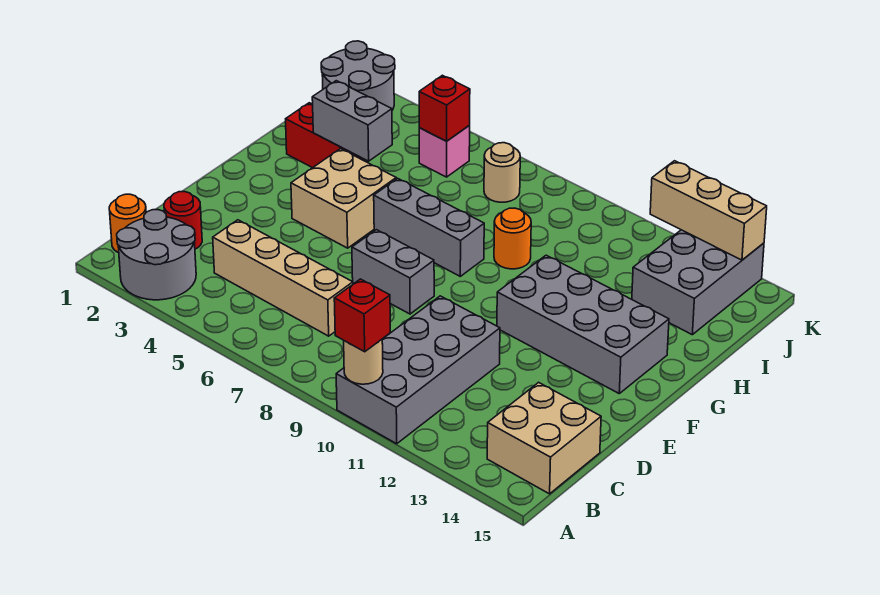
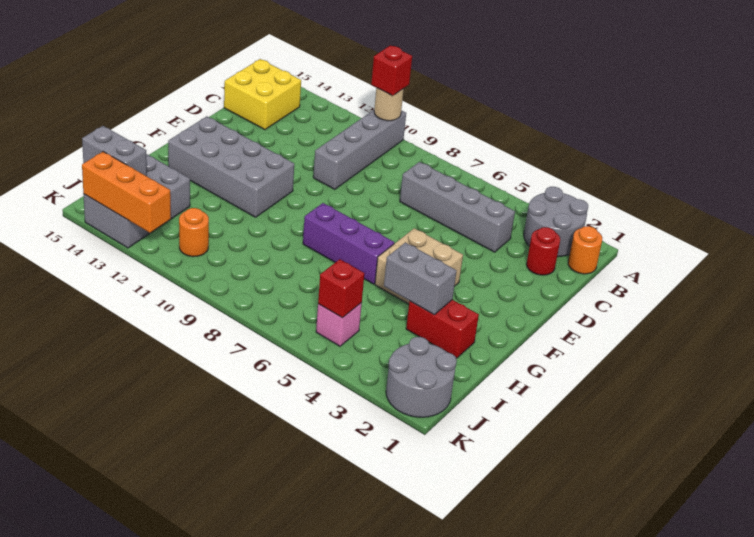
grey brick A10:D11 level 1 -> grey brick A10:D10 level 1
tan brick B14:C15 level 1 -> yellow brick B14:C15 level 1
tan brick C4:C7 level 1 -> grey brick C4:C7 level 1
grey brick E7:E8 level 1 -> grey brick J14:J15 level 2
grey brick G6:G8 level 1 -> purple brick G6:G8 level 1
orange round brick H9 level 1 -> orange round brick J11 level 1
tan round brick J7 level 1 -> none
tan brick K12:K14 level 2 -> orange brick K12:K14 level 2

